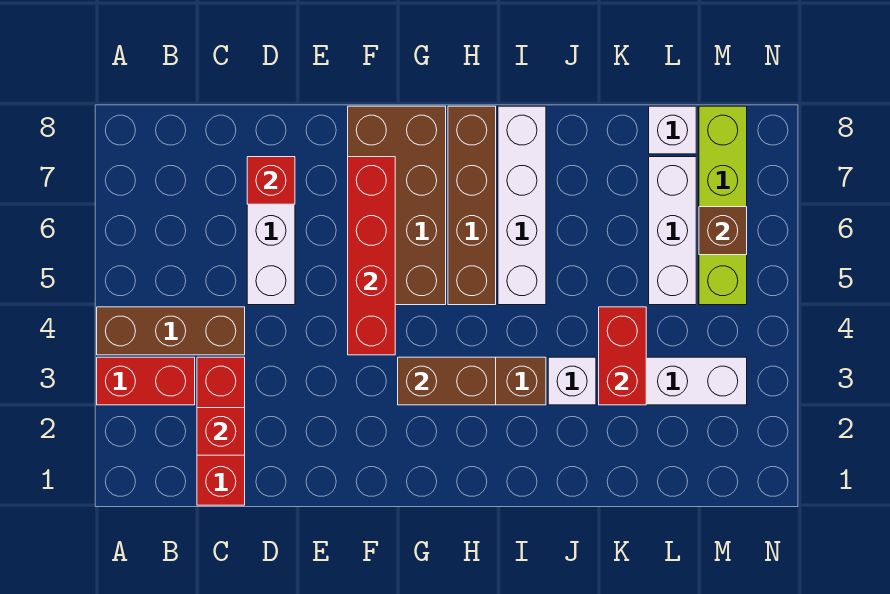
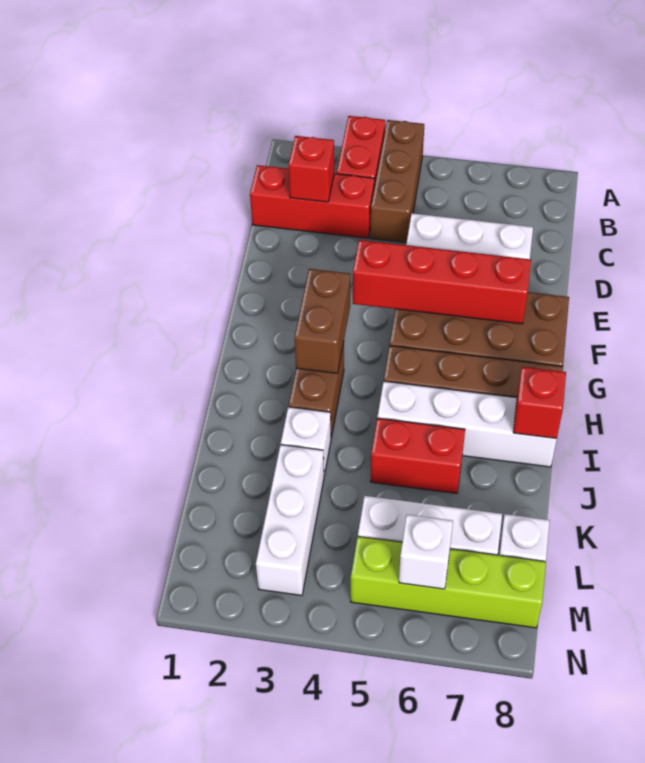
red brick D7 level 2 -> red brick I8 level 2
red brick K3:K4 level 2 -> red brick J5:J6 level 1
brown brick M6 level 2 -> white brick M6 level 2

